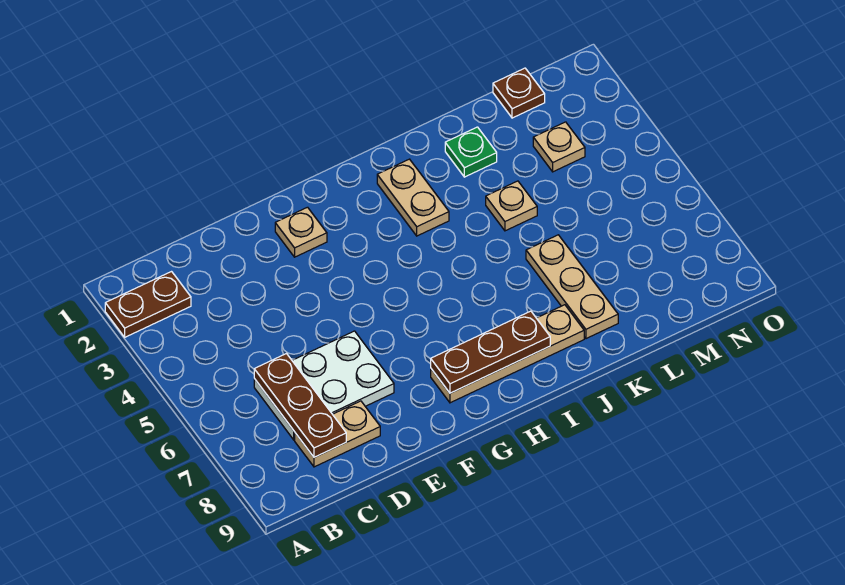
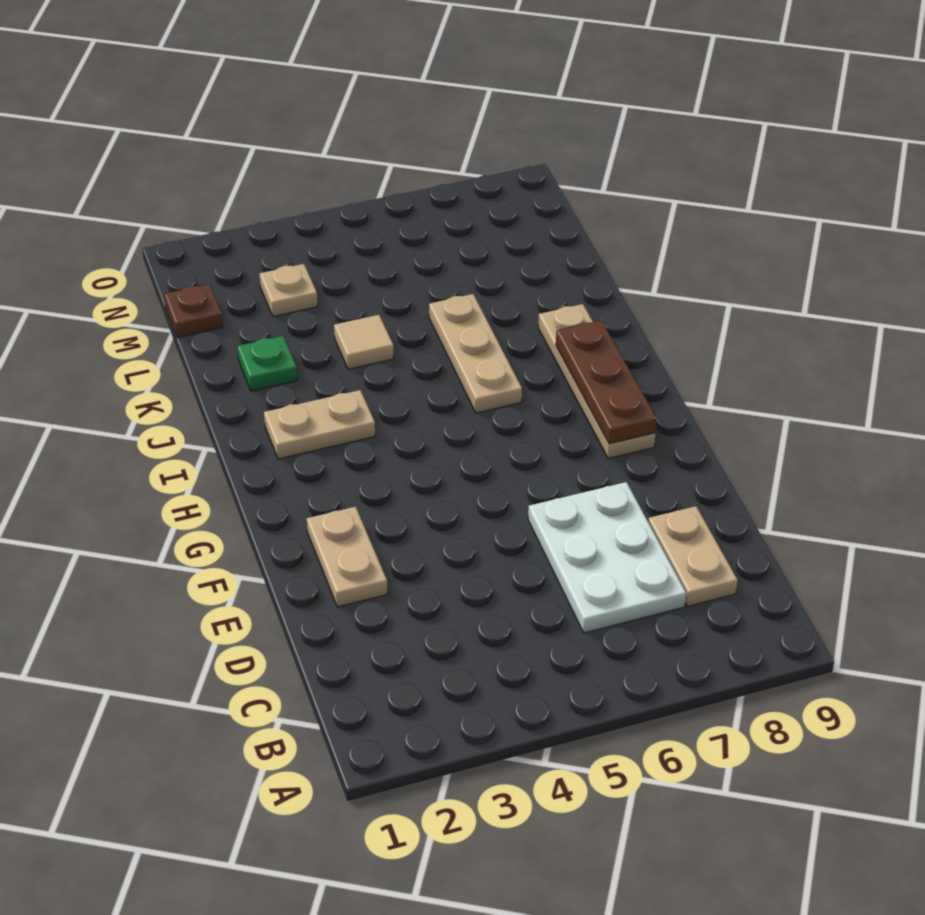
brown plate A2:B2 level 1 -> none
brown plate C6:C8 level 2 -> none
tan plate F2 level 1 -> tan plate E2:F2 level 1
tan plate K4 level 1 -> tan tile K4 level 1
tan plate K6:K8 level 1 -> tan plate I6:K6 level 1

